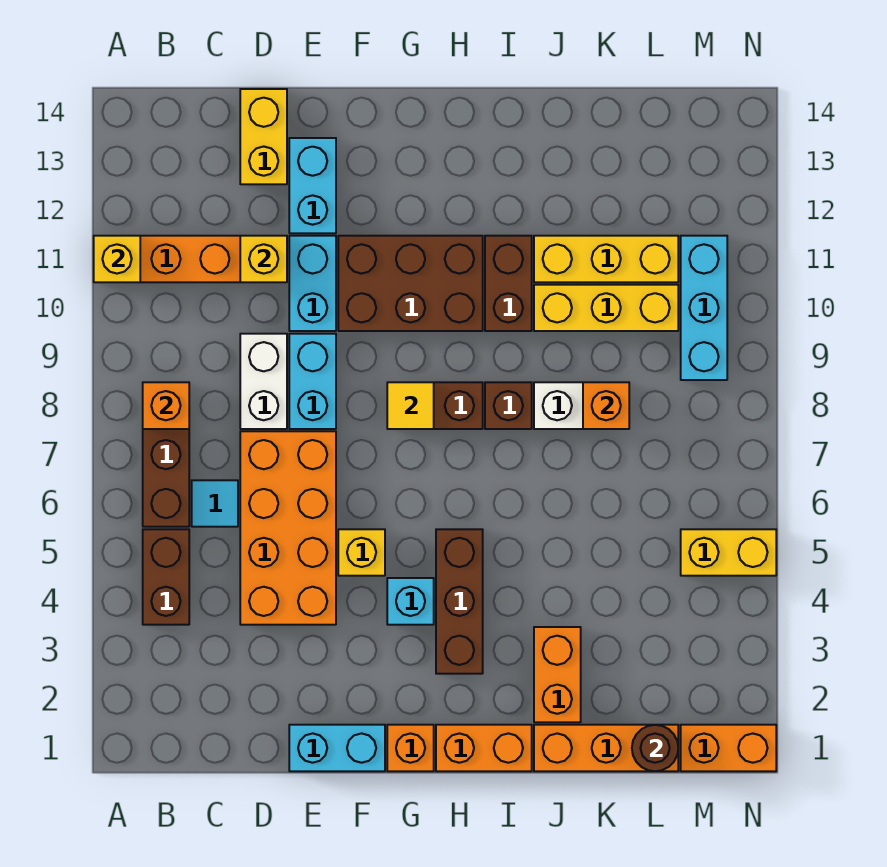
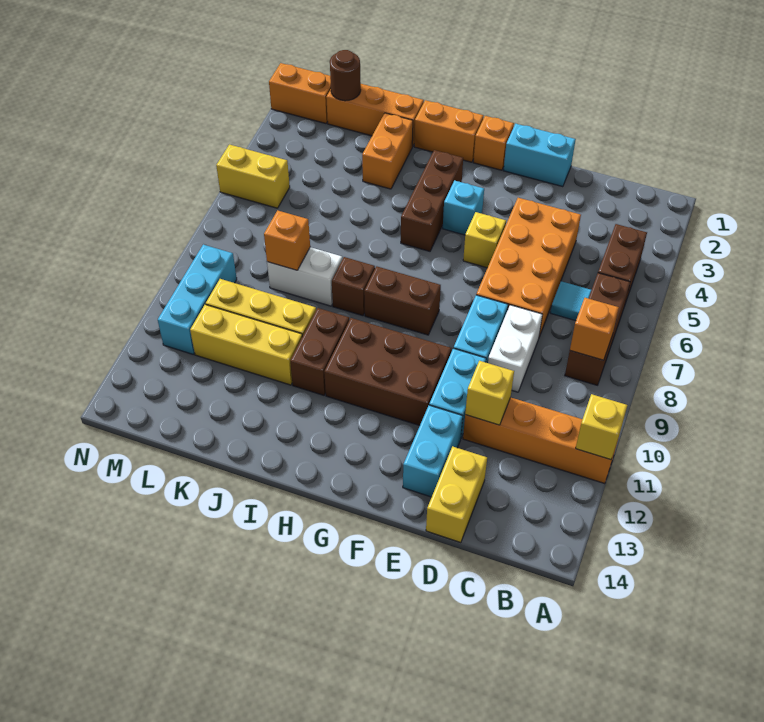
yellow tile G8 level 2 -> none

